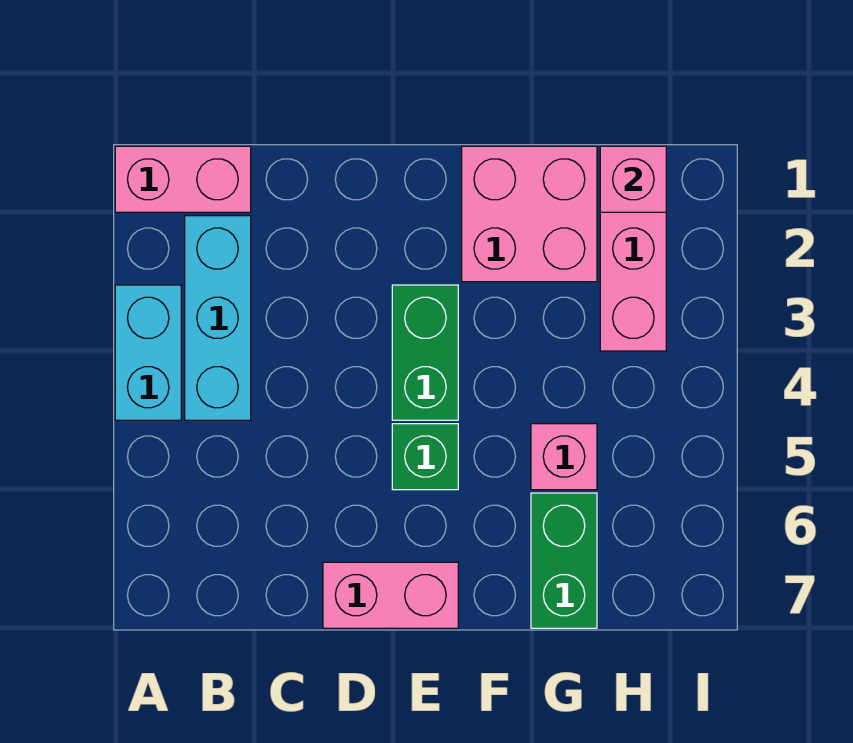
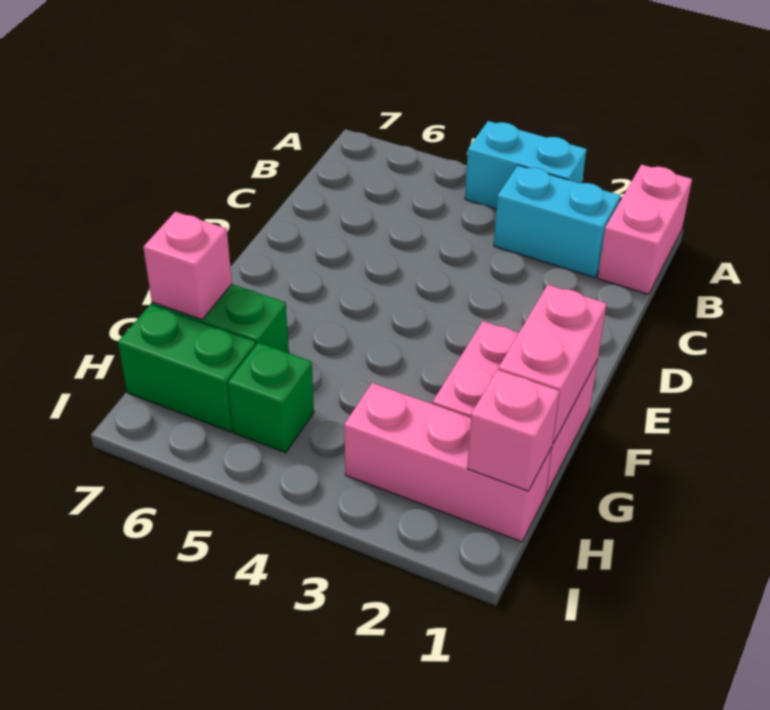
cyan brick B2:B4 level 1 -> cyan brick B2:B3 level 1
pink brick D7:E7 level 1 -> pink brick F1:G1 level 2
green brick E3:E4 level 1 -> green brick H6:H7 level 1
green brick E5 level 1 -> green brick H5 level 1
pink brick G5 level 1 -> pink brick G7 level 2

